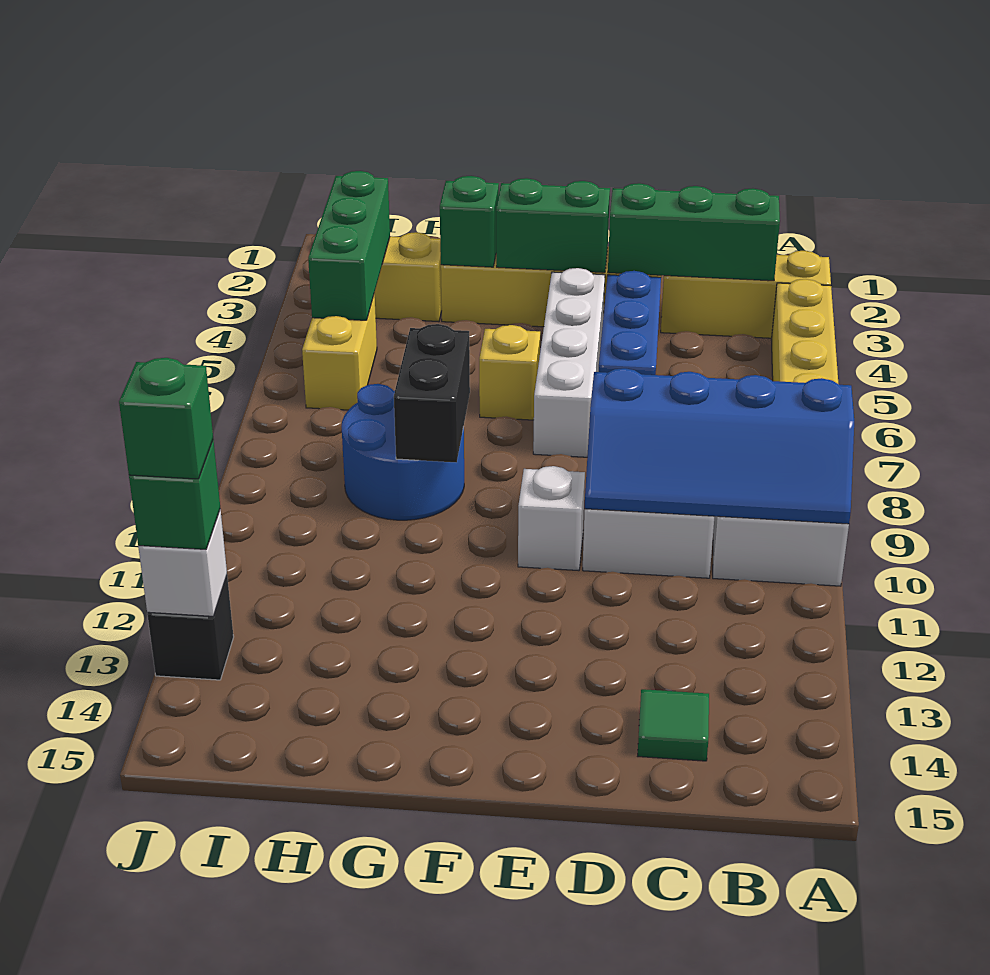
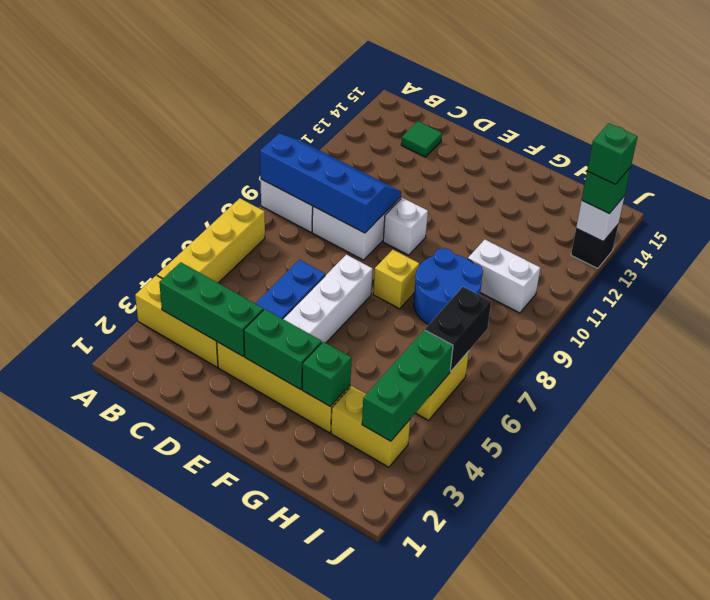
yellow brick F6 level 1 -> yellow brick F8 level 1
black brick G8:G9 level 2 -> black brick I6:I7 level 2
none -> white brick H10:I10 level 1

